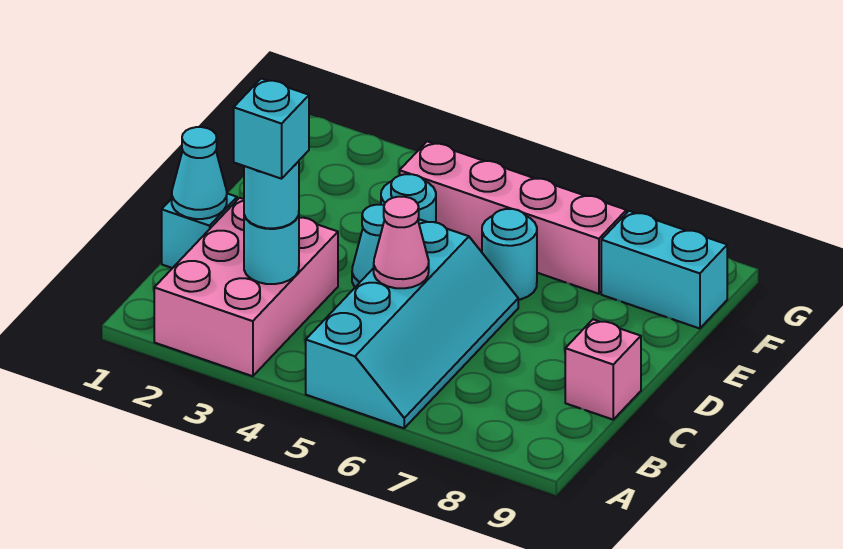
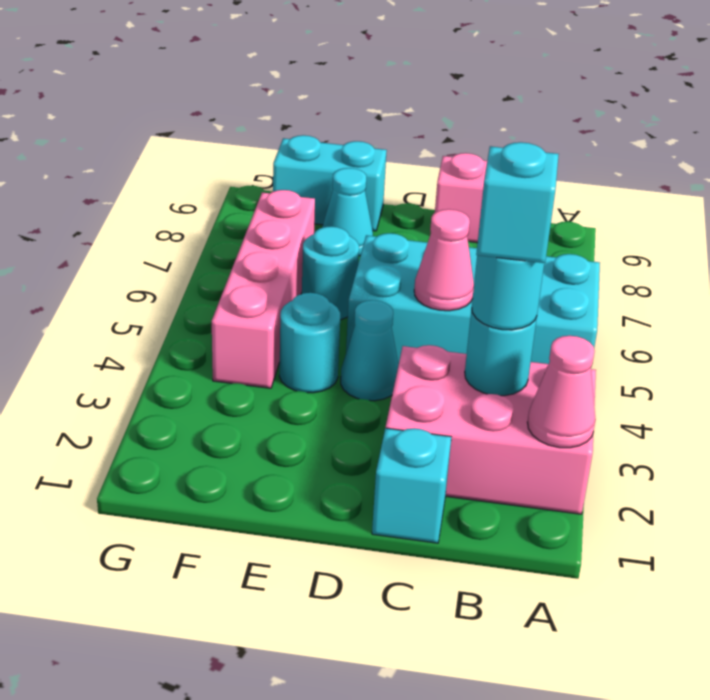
none -> pink cone A2 level 2
cyan slope A5:D6 level 1 top 5 -> cyan brick A5:D6 level 1
cyan cone C1 level 2 -> cyan cone E8 level 1
cyan brick F8:F9 level 1 -> cyan brick E9:F9 level 1

